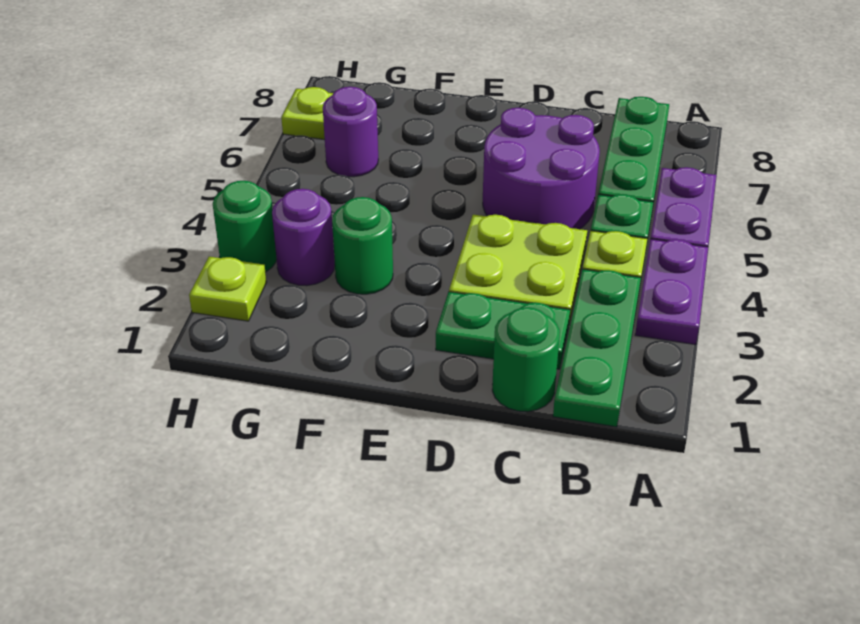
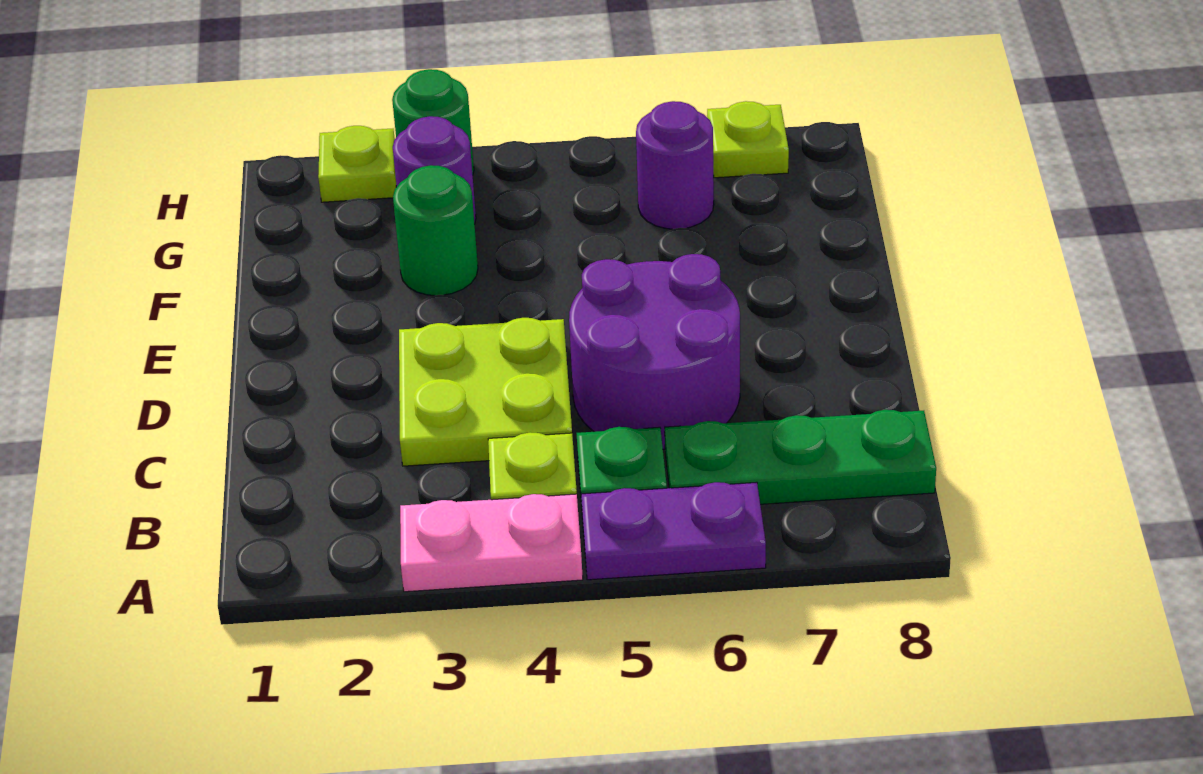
purple plate A3:A4 level 1 -> pink plate A3:A4 level 1
green plate B1:B3 level 1 -> none
green round brick C1 level 1 -> none
green plate C2:D2 level 1 -> none

